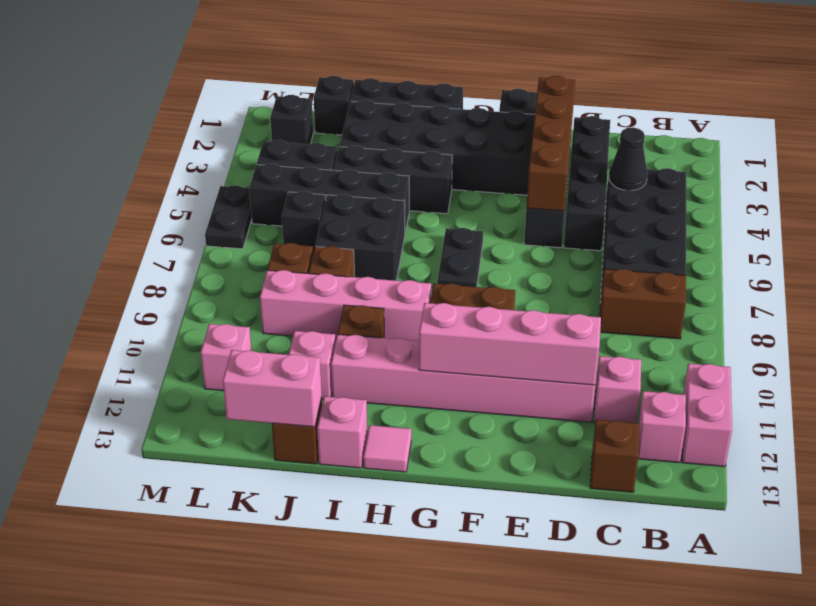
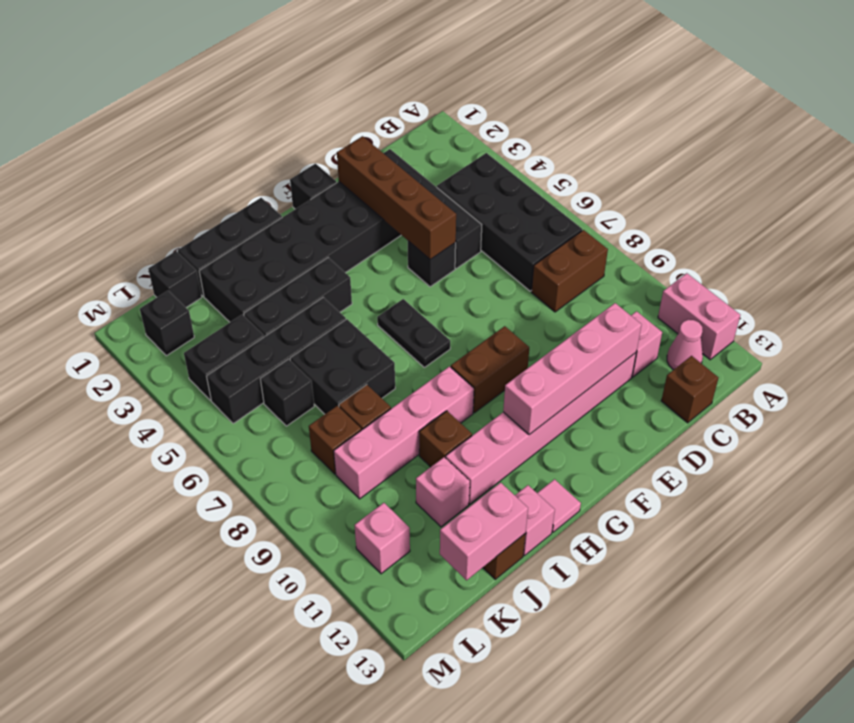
pink brick B12 level 1 -> pink cone B12 level 1
black cone C4 level 2 -> none
black plate M5:M6 level 1 -> none

